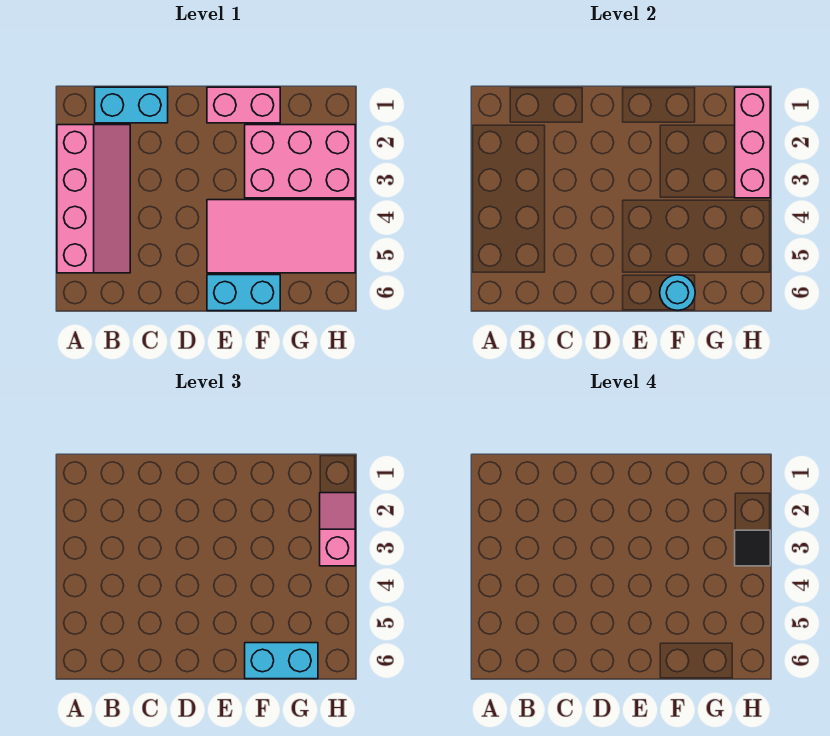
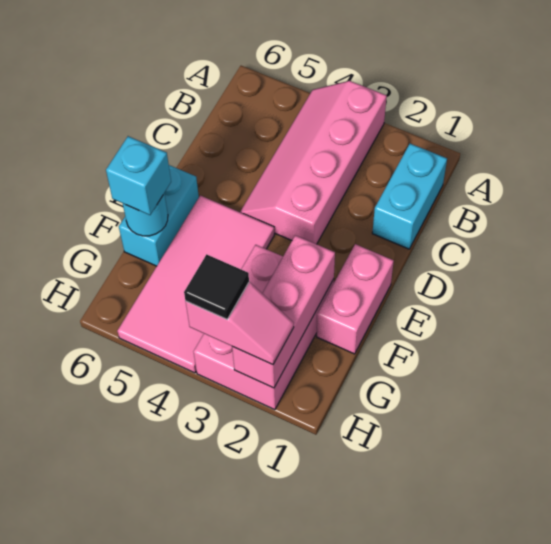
pink slope A2:B5 level 1 top A -> pink slope A3:D4 level 1 top 3
cyan brick F6:G6 level 3 -> cyan brick F6 level 3
pink brick H1:H3 level 2 -> pink brick F2:H2 level 2

